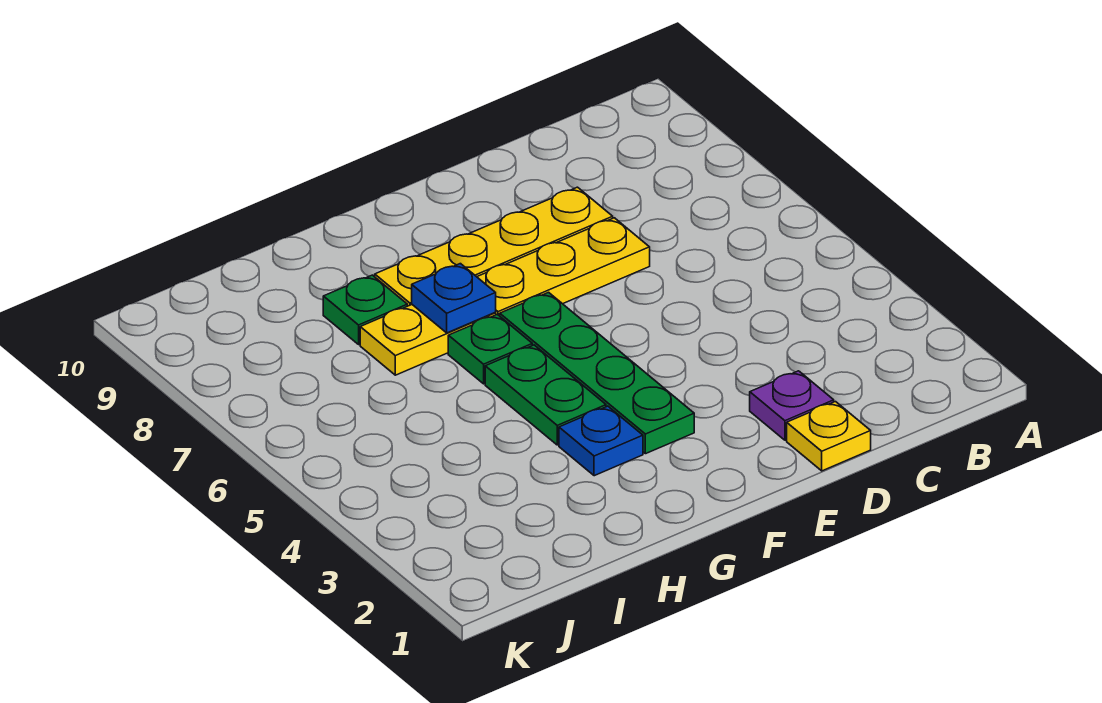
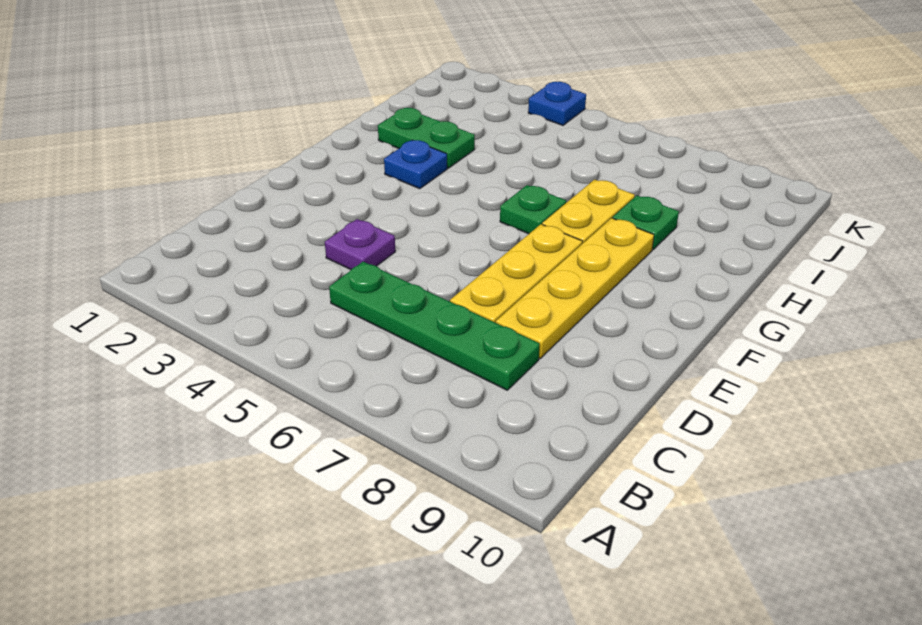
yellow plate D1 level 1 -> none
purple plate D2 level 1 -> purple plate D4 level 1
green plate F3:F6 level 1 -> green plate C5:C8 level 1
green plate G4:G5 level 1 -> green plate H2:H3 level 1
blue plate G7 level 2 -> blue plate K4 level 1

